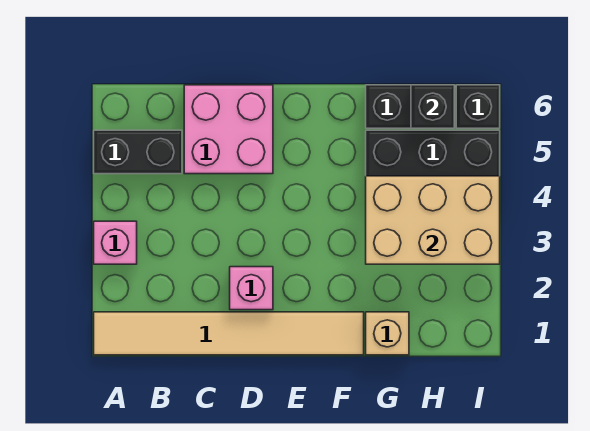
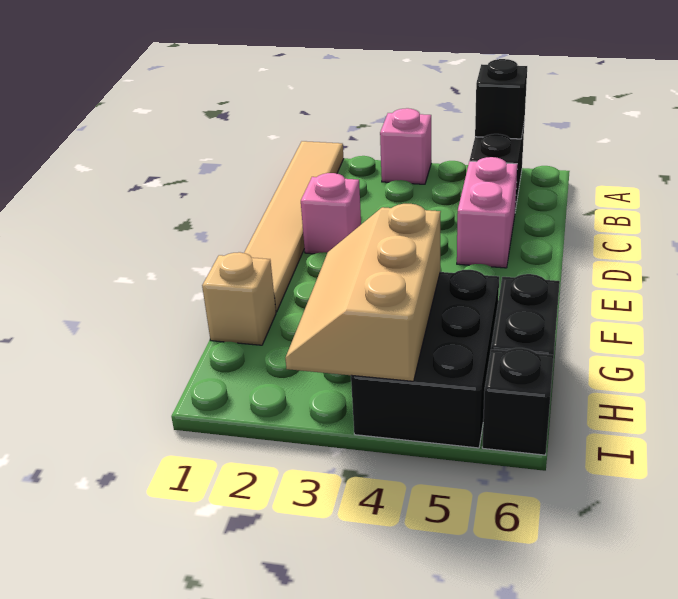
pink brick C5:D6 level 1 -> pink brick C5:D5 level 1
tan brick G3:I4 level 2 -> tan slope G3:I4 level 2 top 4
black brick H6 level 2 -> black brick A5 level 2

